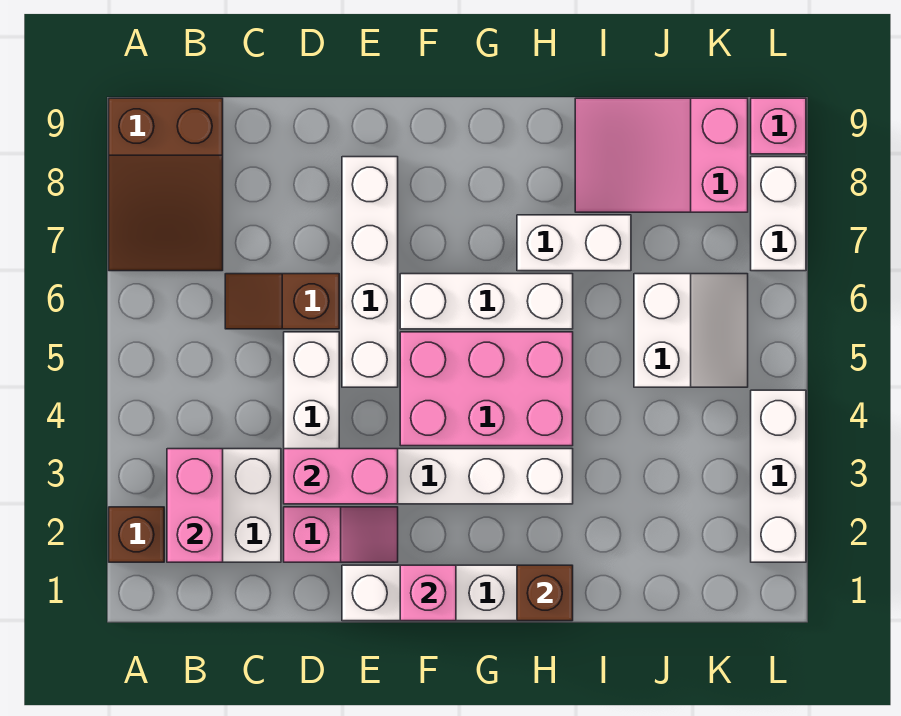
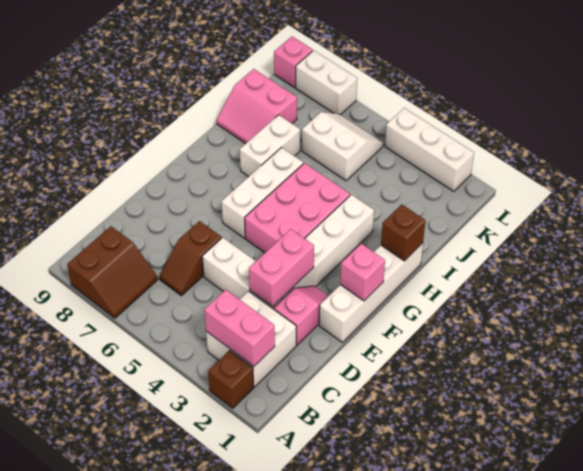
brown slope A7:B9 level 1 top 9 -> brown slope A7:B8 level 1 top 8
white brick E5:E8 level 1 -> none
pink slope I8:K9 level 1 top K -> pink slope I8:J9 level 1 top J

